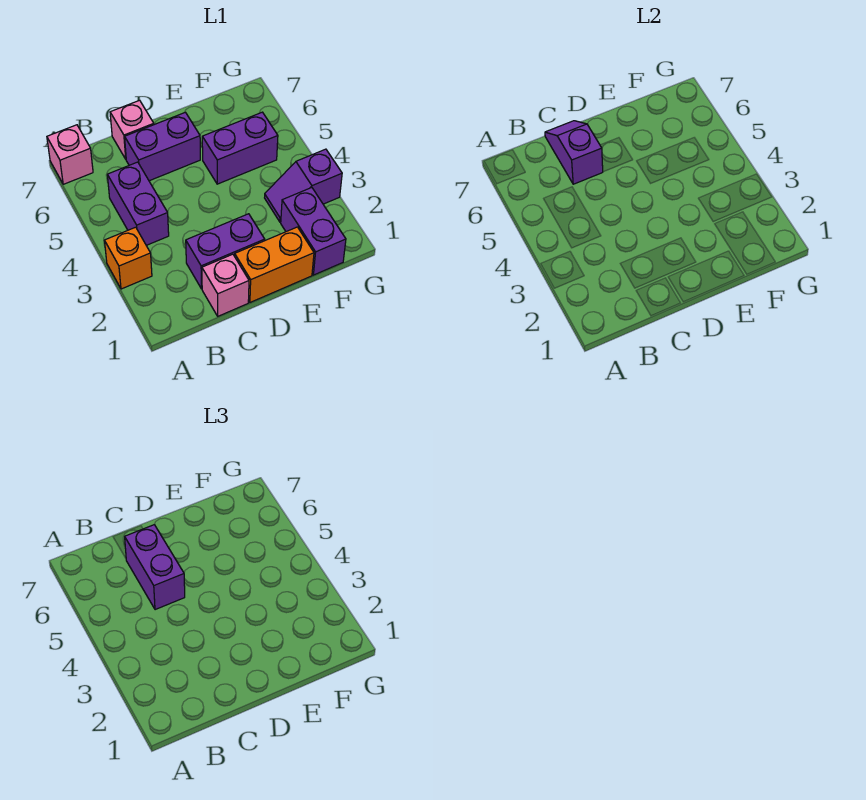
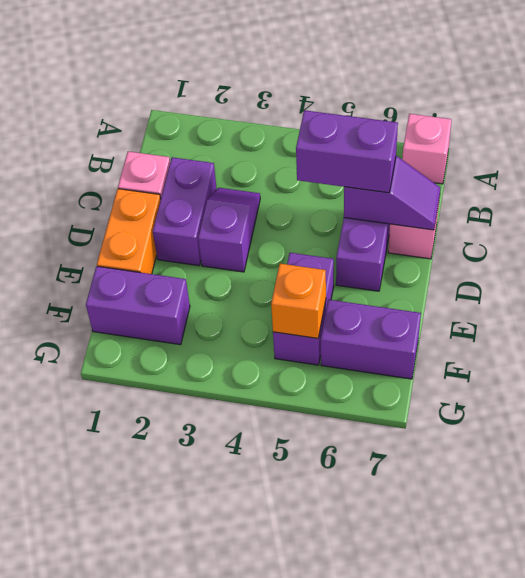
orange brick A3 level 1 -> orange brick F5 level 2
purple brick B4:B5 level 1 -> purple brick F6:F7 level 1
purple slope F3:G3 level 1 top G -> purple slope C3:D3 level 1 top D

